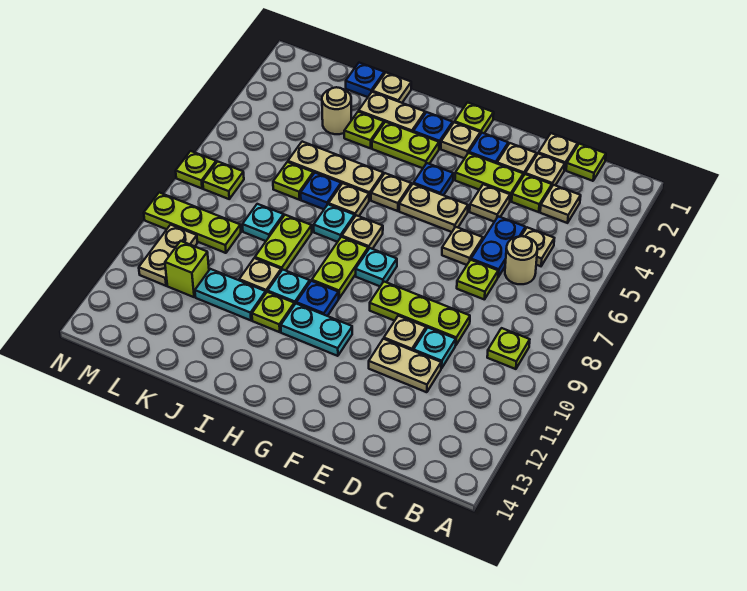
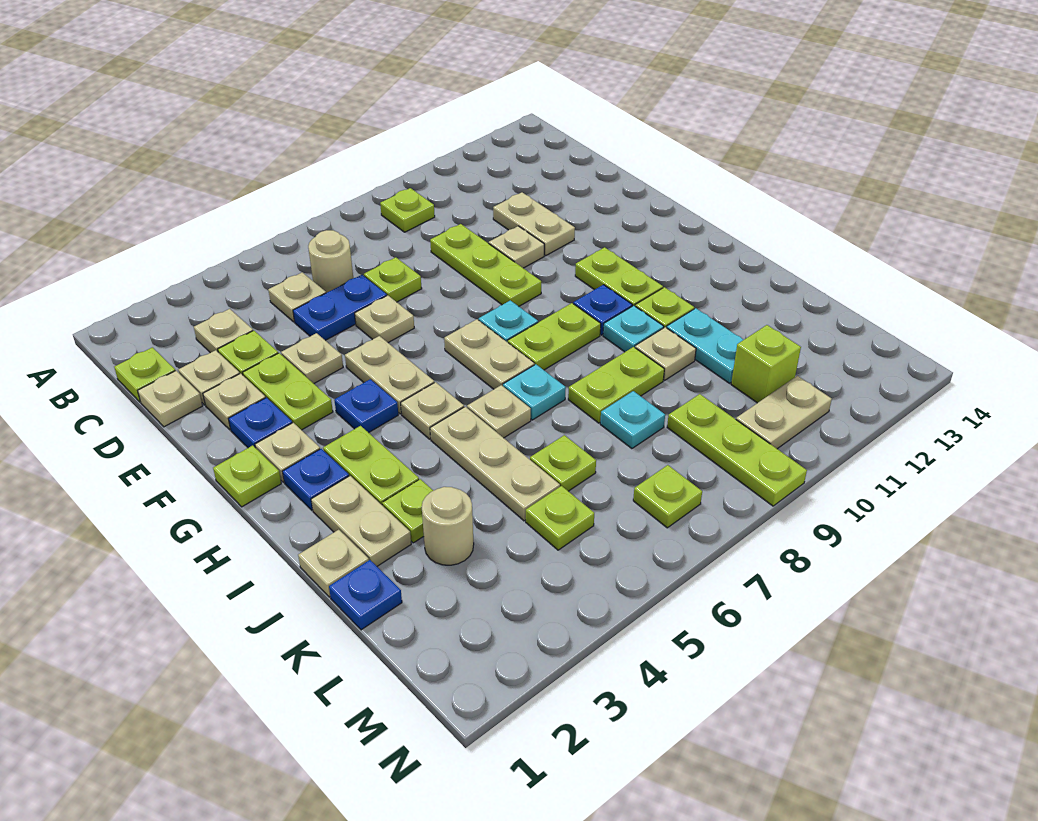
cyan plate D10 level 1 -> none
cyan plate G11:H11 level 1 -> lime plate G11:H11 level 1
tan plate H7 level 1 -> tan plate G7:H7 level 1
blue plate J6 level 1 -> none
lime plate N7 level 1 -> lime plate L5 level 1

